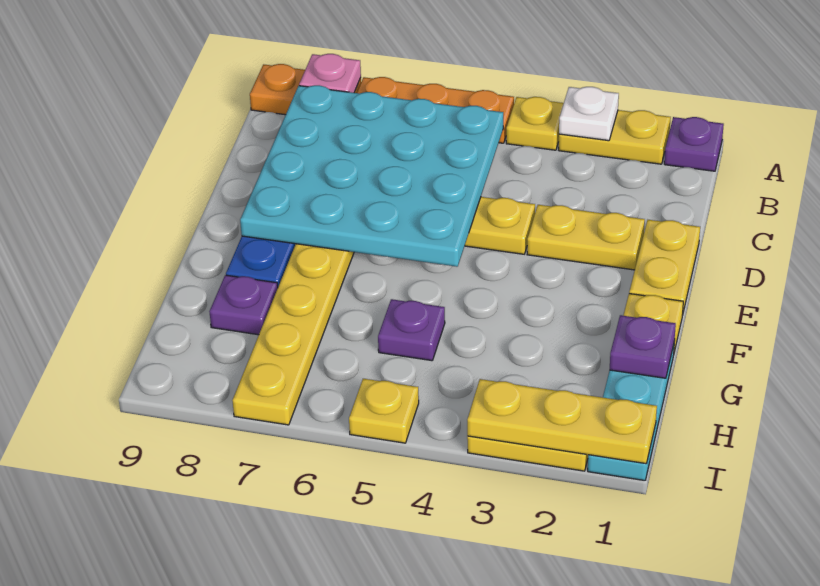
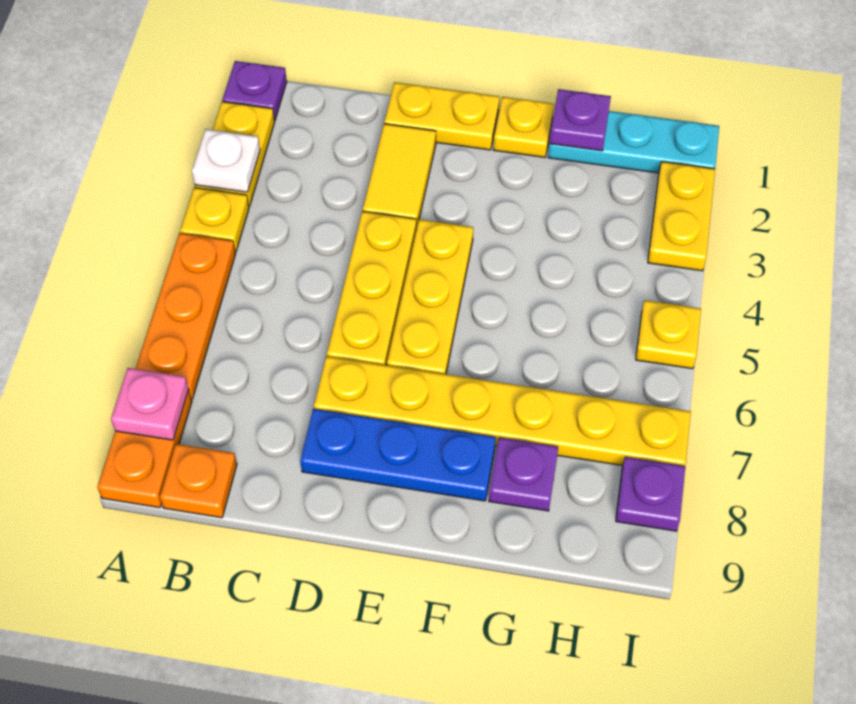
cyan plate B5:E8 level 2 -> none
none -> orange plate B9 level 1
yellow plate D2:D3 level 1 -> yellow tile D2:D3 level 1
purple plate G5 level 1 -> purple plate I8 level 1
yellow plate I1:I3 level 2 -> yellow plate E4:E6 level 1

